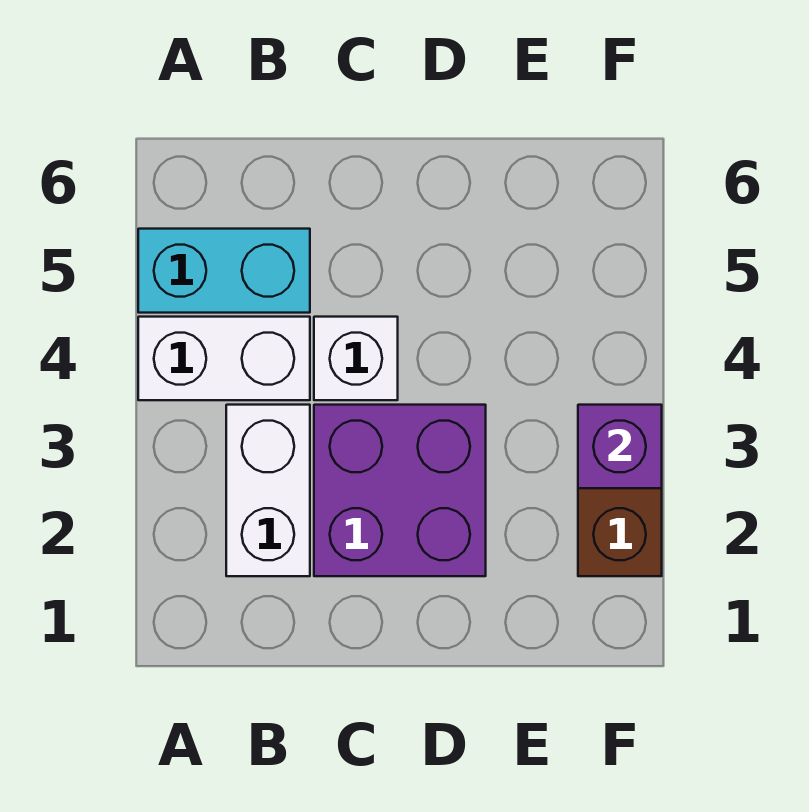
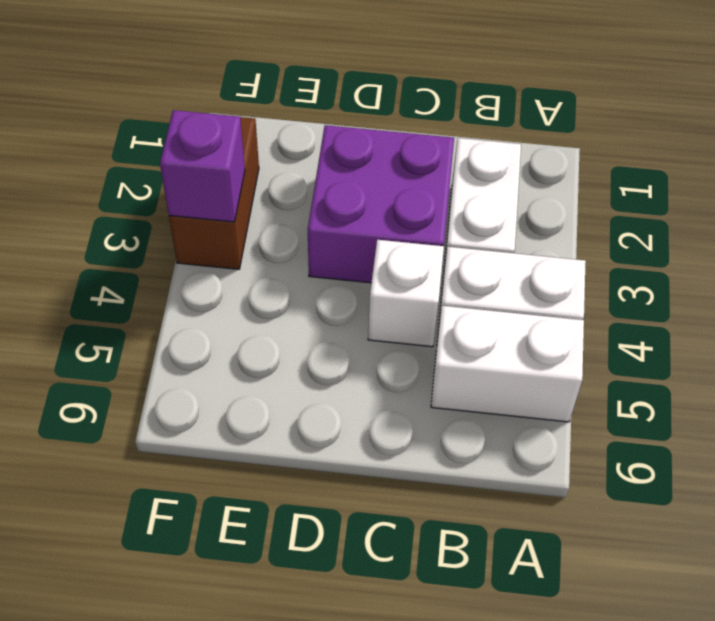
cyan brick A5:B5 level 1 -> white brick A5:B5 level 1

